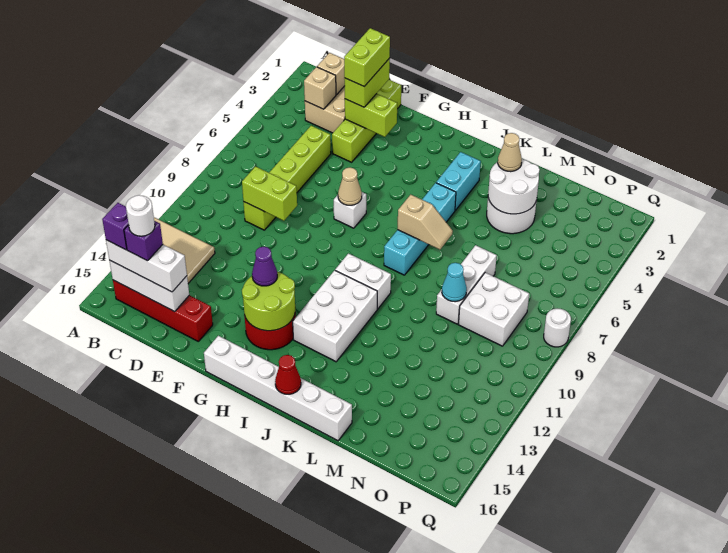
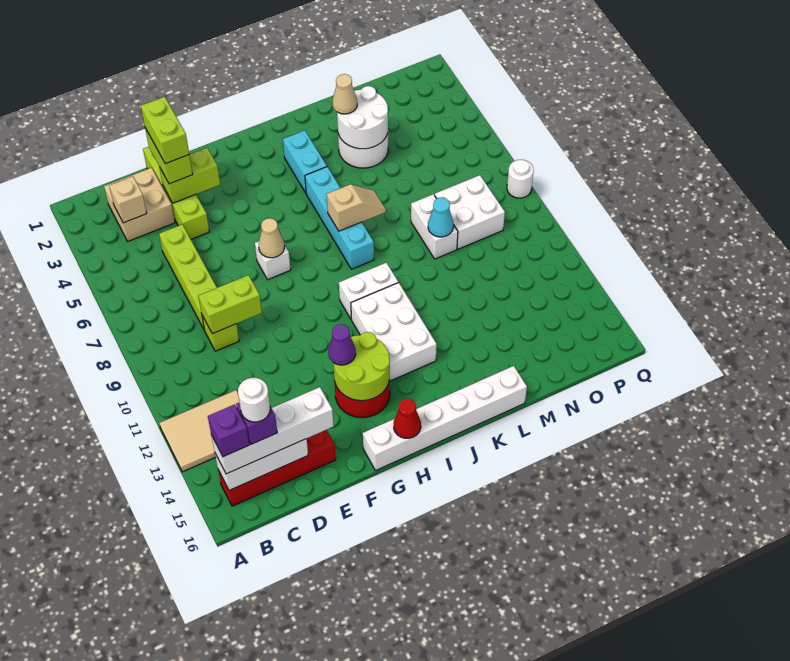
white brick B15:D15 level 3 -> white brick B15:E15 level 3
tan brick C2 level 2 -> none
red cone J16 level 2 -> red cone H16 level 2
white brick M7:M9 level 1 -> white brick M8:M9 level 1

